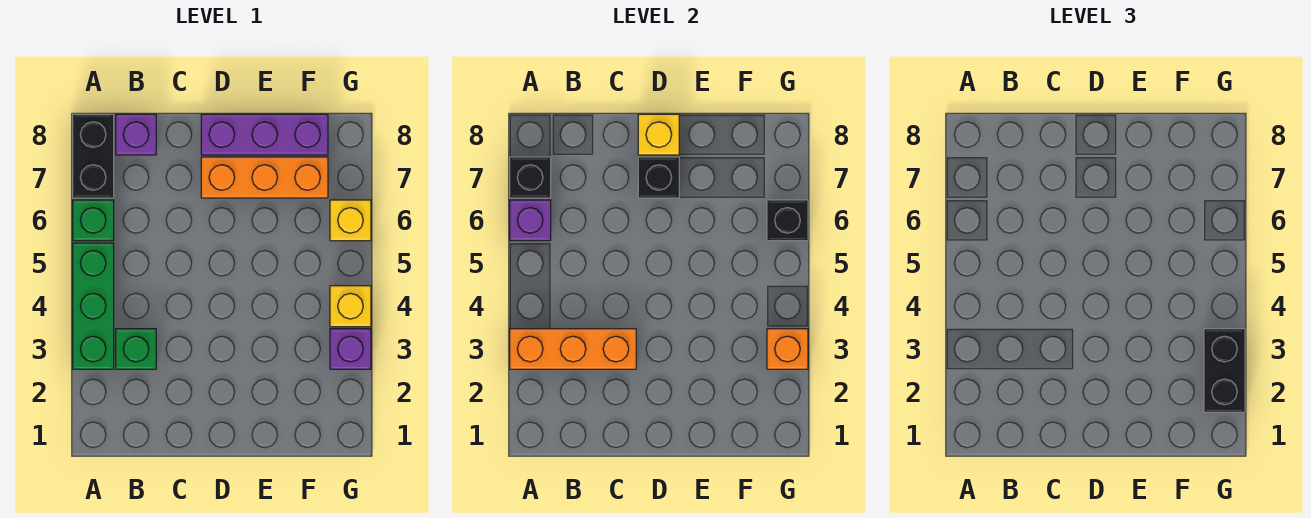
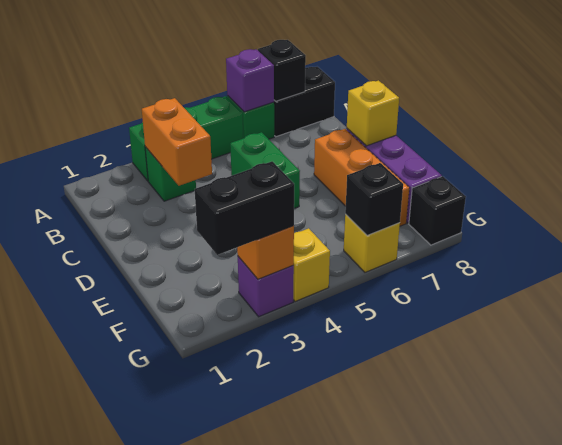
orange brick A3:C3 level 2 -> orange brick B3:C3 level 2
purple brick B8 level 1 -> none
none -> green brick C5:D5 level 1
black brick D7 level 2 -> black brick G8 level 1

